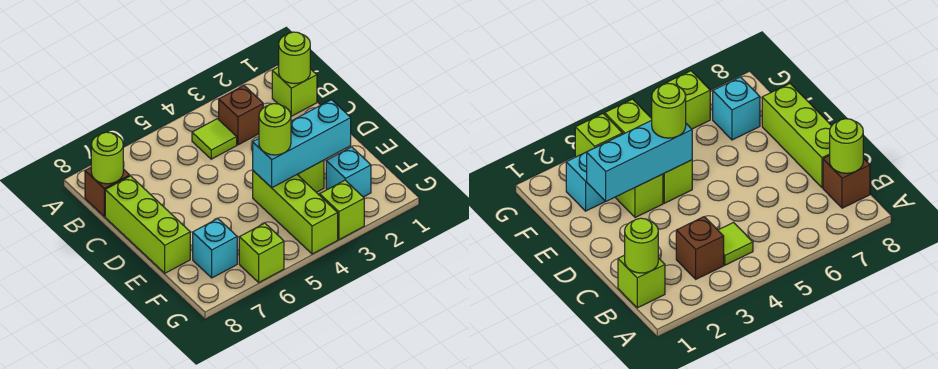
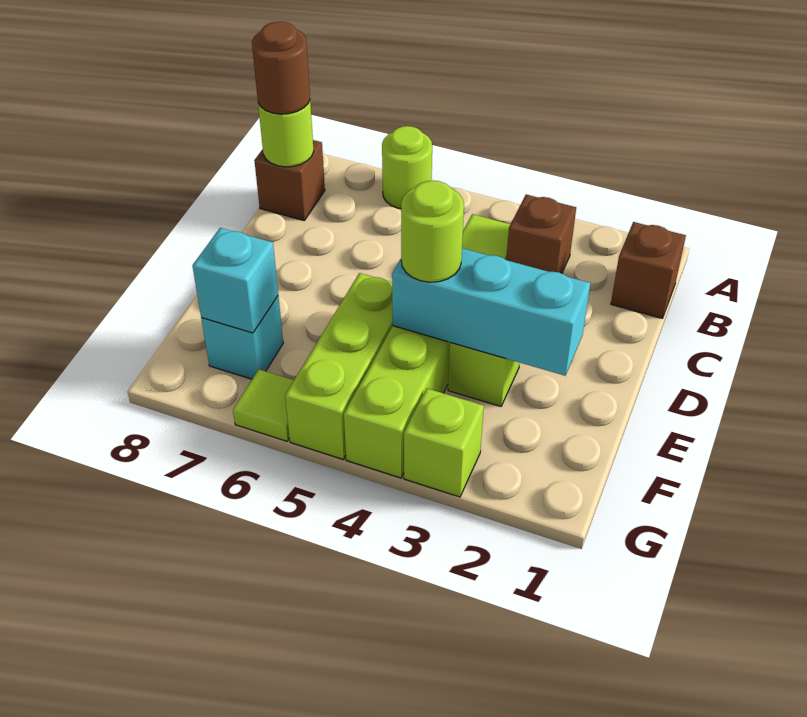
lime brick B1 level 1 -> brown brick B1 level 1
lime round brick B1 level 2 -> lime round brick A6 level 1
none -> brown round brick B8 level 3
lime brick C8:E8 level 1 -> lime brick E5:G5 level 1
cyan brick F2 level 1 -> cyan brick F7 level 2
lime brick G6 level 1 -> lime tile G6 level 1

